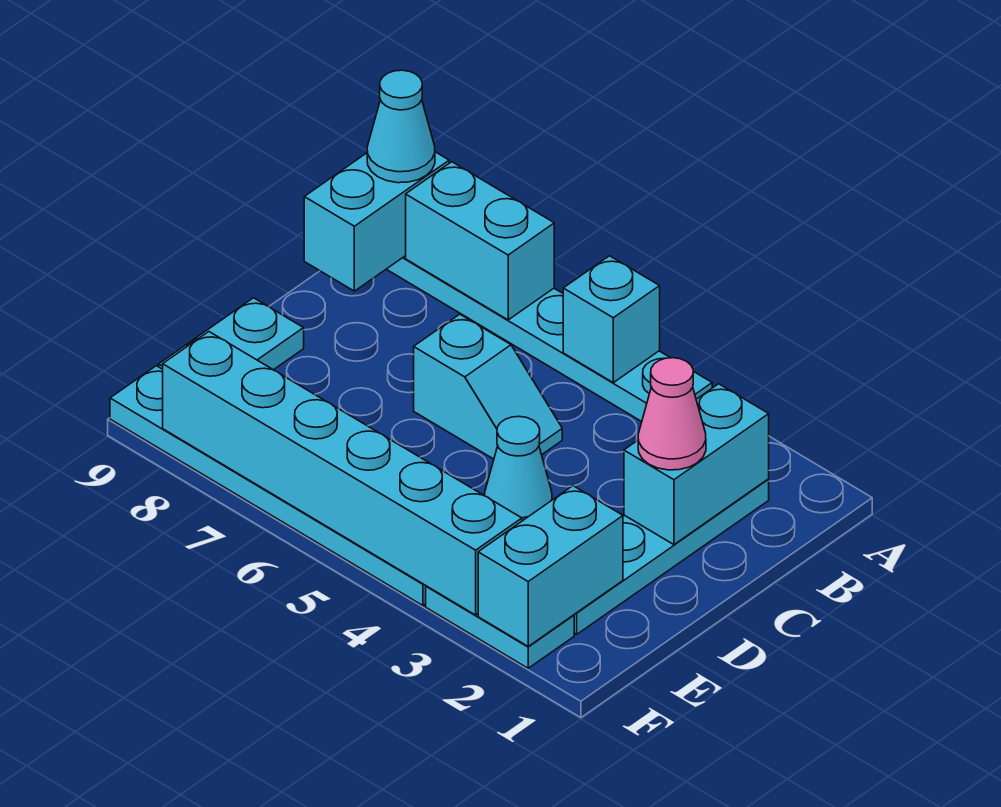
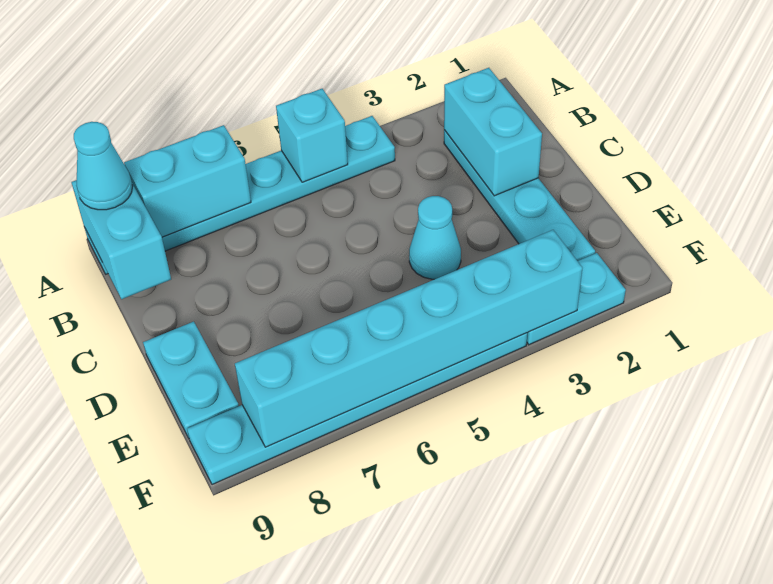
pink cone C2 level 3 -> none
cyan slope C5:C6 level 1 top 6 -> none
cyan brick E2:F2 level 2 -> none

